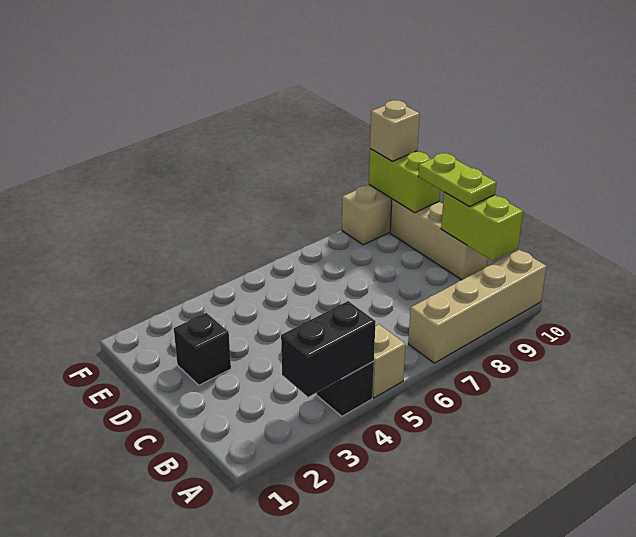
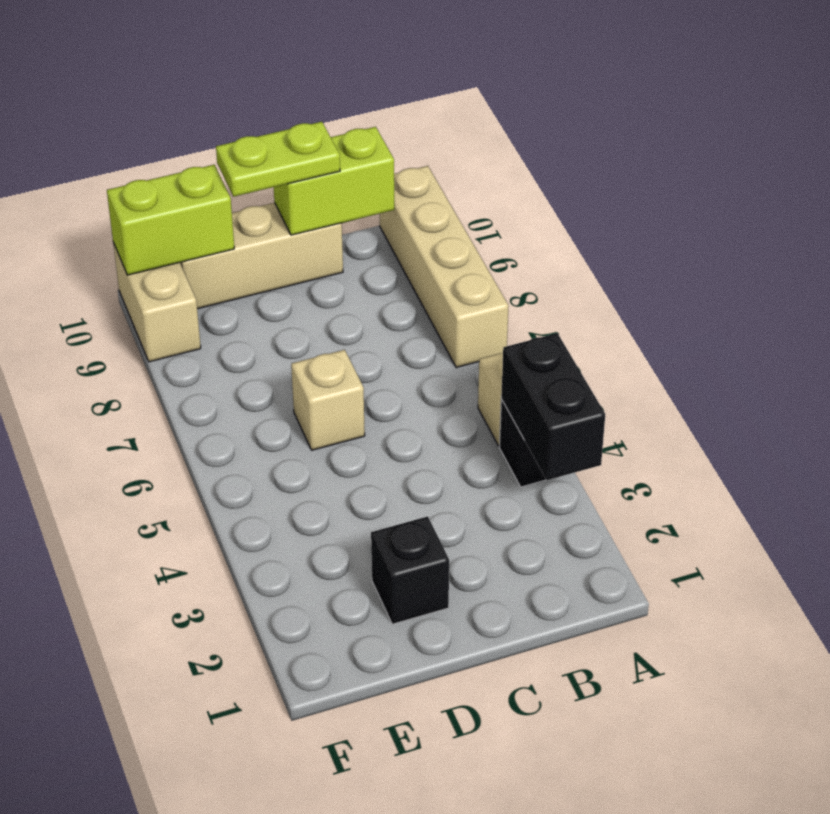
tan brick F10 level 3 -> tan brick D6 level 1

